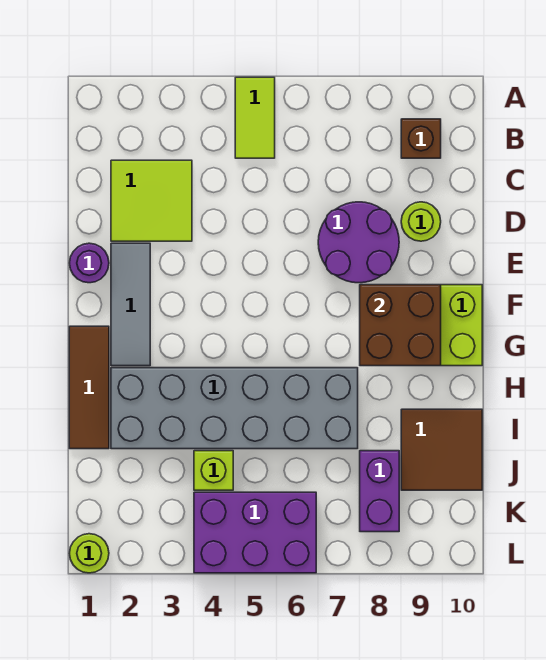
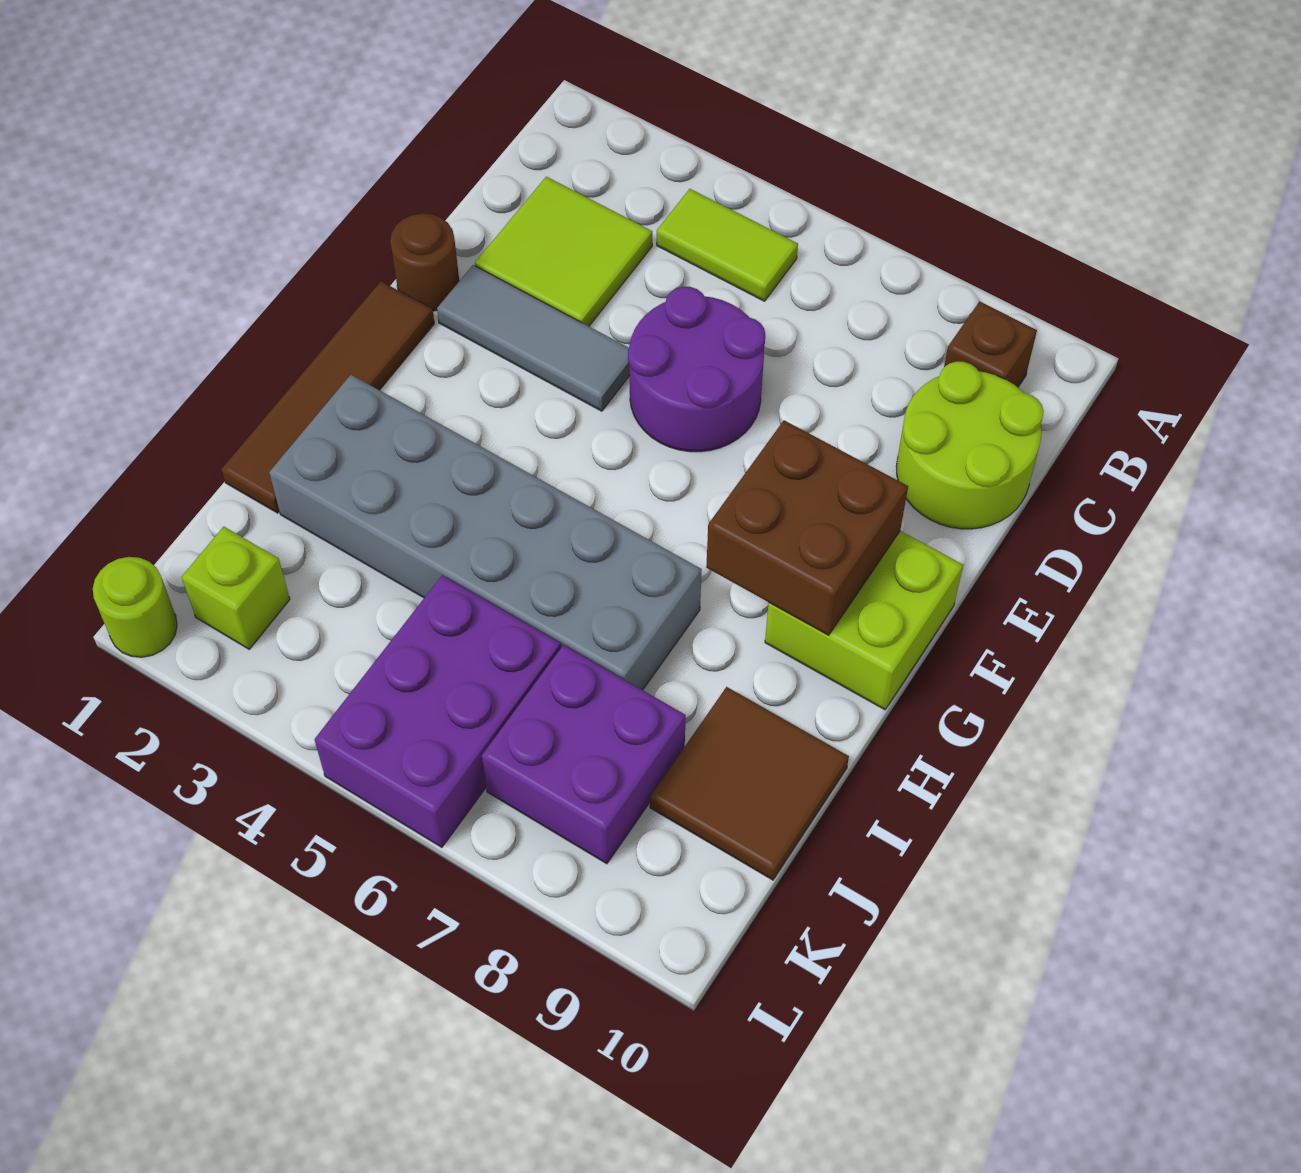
lime tile A5:B5 level 1 -> lime tile B4:B5 level 1
purple round brick D7:E8 level 1 -> purple round brick D5:E6 level 1
lime round brick D9 level 1 -> lime round brick C9:D10 level 1
purple round brick E1 level 1 -> brown round brick E1 level 1
grey tile E2:G2 level 1 -> grey tile E2:E4 level 1
brown tile G1:I1 level 1 -> brown tile F1:I1 level 1
lime brick J4 level 1 -> lime brick K2 level 1
purple brick J8:K8 level 1 -> purple brick J7:K8 level 1
purple brick K4:L6 level 1 -> purple brick J5:L6 level 1

